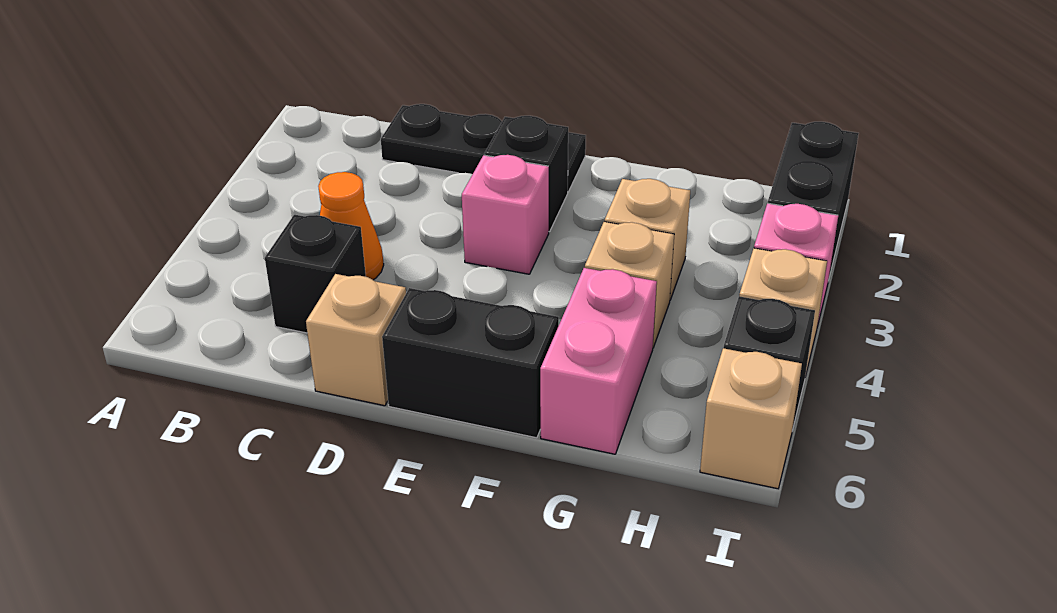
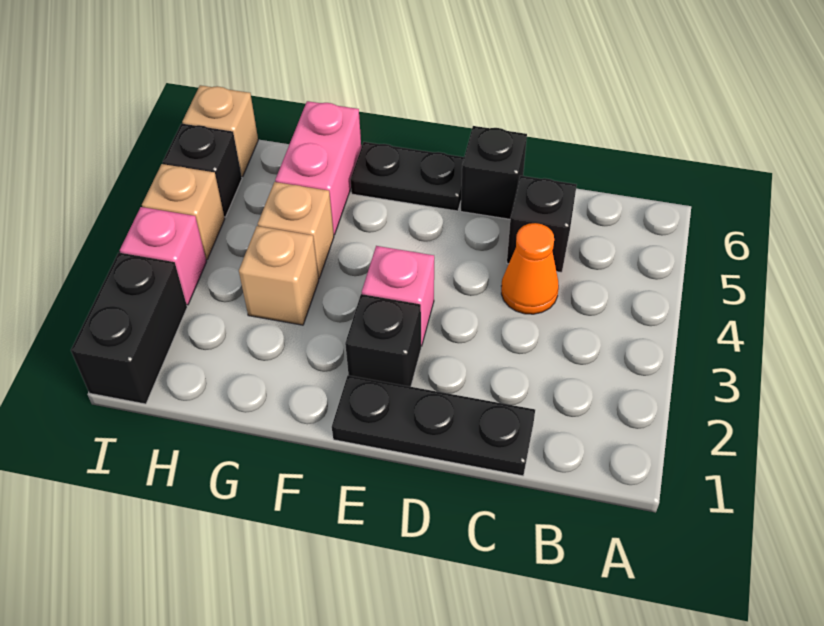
tan brick D6 level 1 -> black brick D6 level 1
black brick E6:F6 level 1 -> black plate E6:F6 level 1

